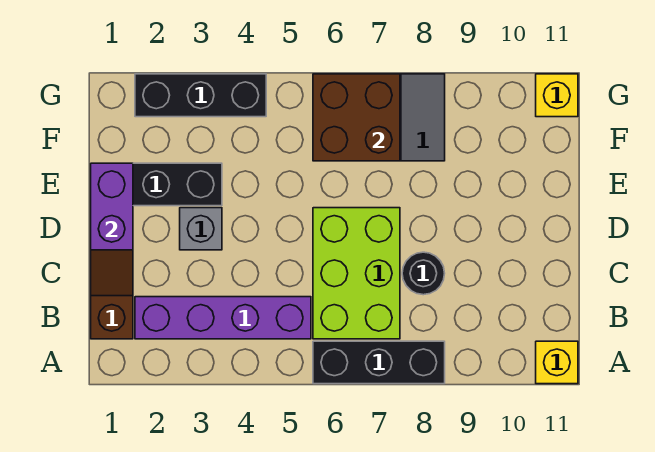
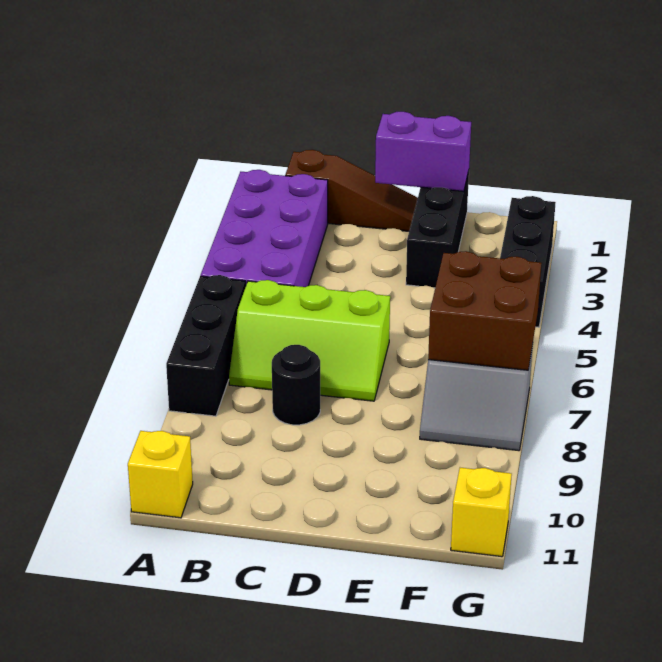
purple brick B2:B5 level 1 -> purple brick A2:B5 level 1
lime brick B6:D7 level 1 -> lime slope B6:D7 level 1 top 6
grey brick D3 level 1 -> none

